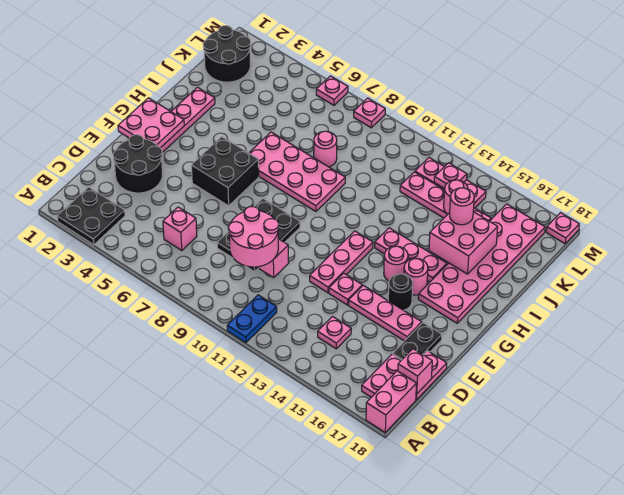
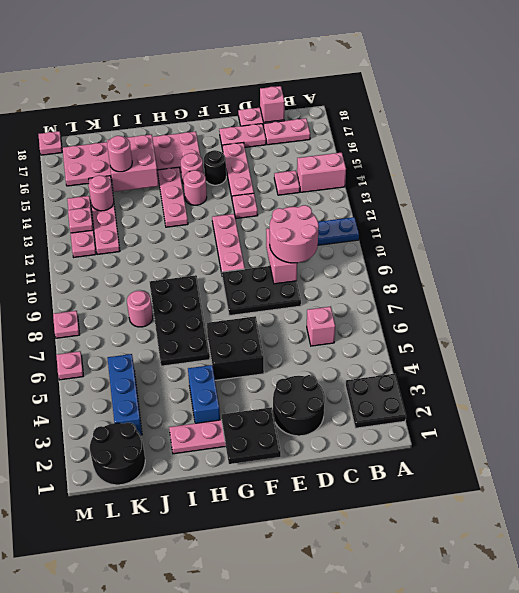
pink brick A18:B18 level 1 -> pink brick A14:B14 level 1
black plate D17:E17 level 1 -> pink plate D17:E17 level 1
pink plate E12:G12 level 1 -> pink plate F10:F12 level 1
pink plate F1:G2 level 2 -> black plate F1:G2 level 2
none -> blue brick H3:H4 level 1
pink plate H6:I9 level 1 -> black plate H6:I9 level 1
none -> blue brick K3:K5 level 1

